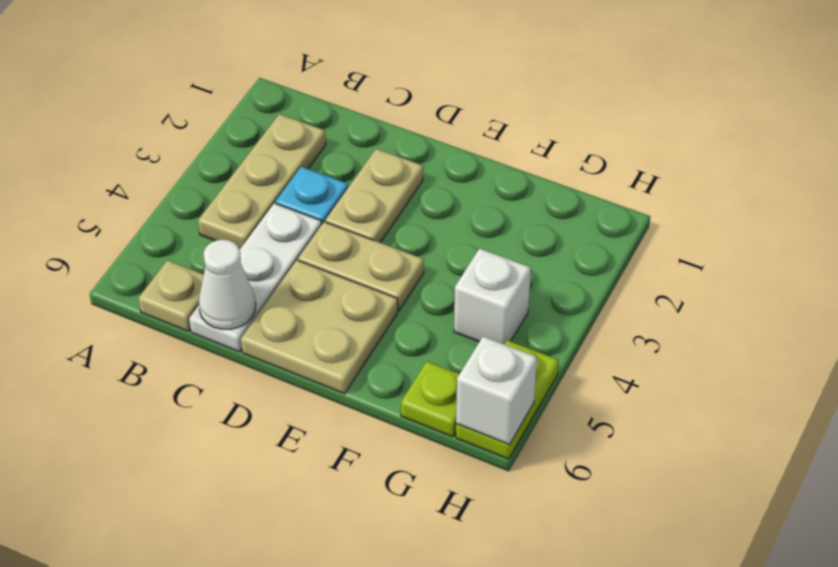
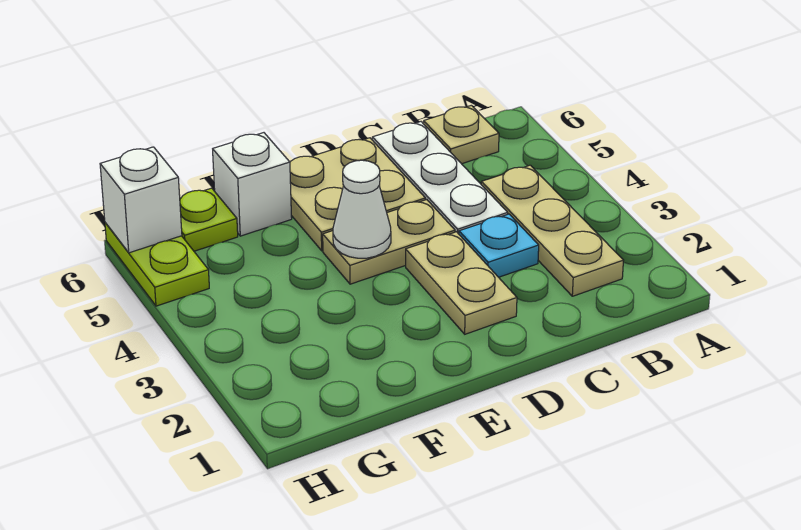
white cone C6 level 2 -> white cone E4 level 2
white brick G4 level 1 -> white brick F6 level 1

